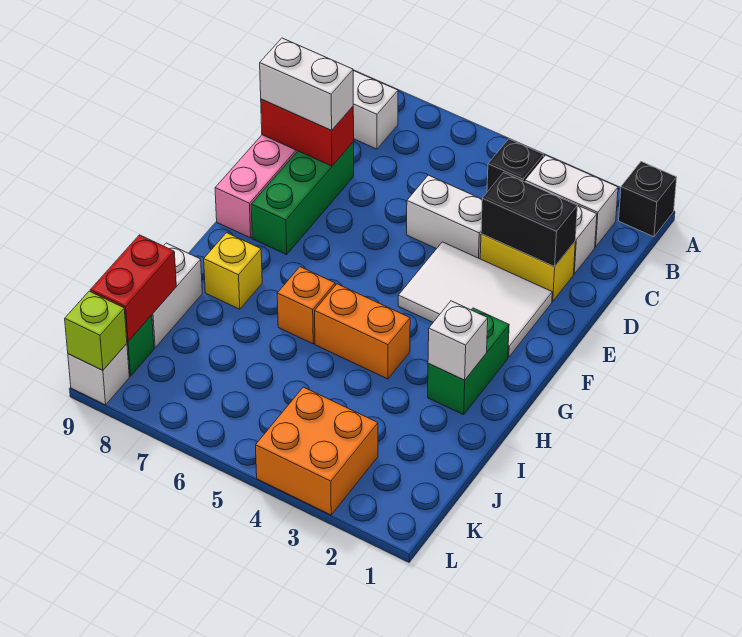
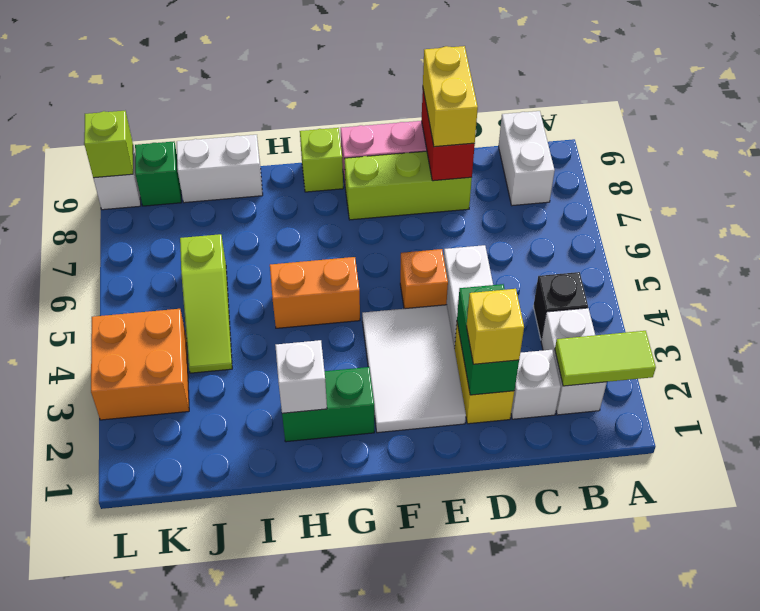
black brick A1 level 1 -> none
none -> lime tile A2:B2 level 2
black brick D2:D3 level 2 -> green brick D2:D3 level 2
green brick D8:F8 level 1 -> lime brick D8:F8 level 1
white brick D8:D9 level 3 -> yellow brick D8:D9 level 3
none -> lime brick G9 level 1
orange brick H4:H5 level 1 -> orange brick G5:H5 level 1
orange brick H6 level 1 -> orange brick E5 level 1
yellow brick H8 level 1 -> yellow brick D2 level 3
none -> lime slope J4:J6 level 1 top 6
red brick J9:K9 level 2 -> none

